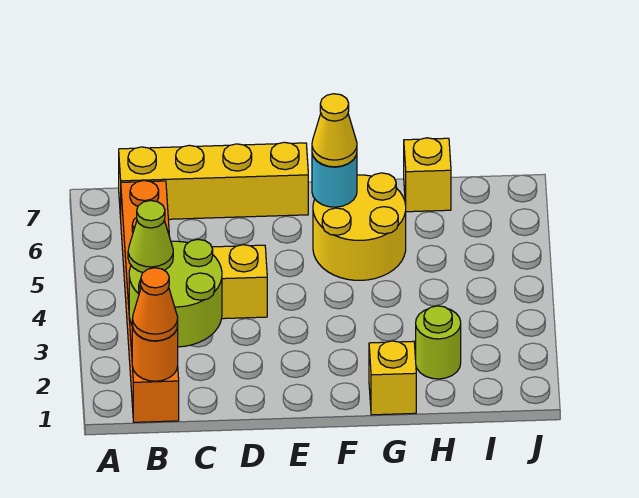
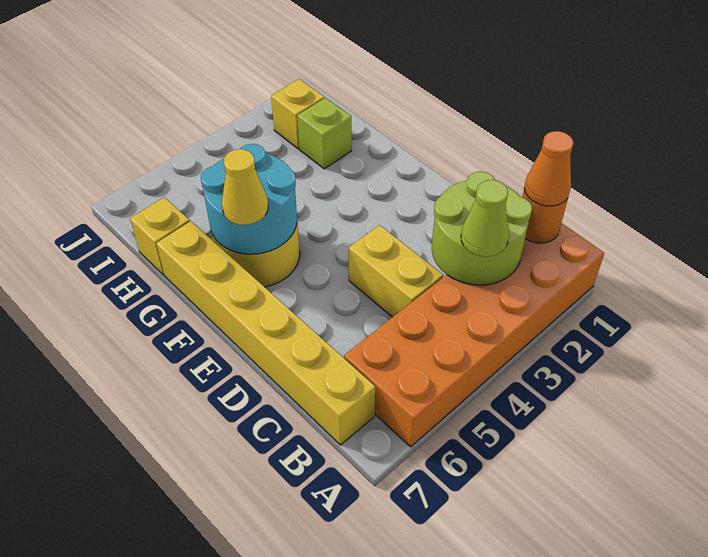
orange brick B1:B6 level 1 -> orange brick A1:B6 level 1
yellow brick B7:E7 level 1 -> yellow brick B7:G7 level 1
cyan round brick F6 level 2 -> cyan round brick F5:G6 level 2
yellow brick G1 level 1 -> yellow brick I2 level 1
lime round brick H2 level 1 -> lime brick H2 level 1

